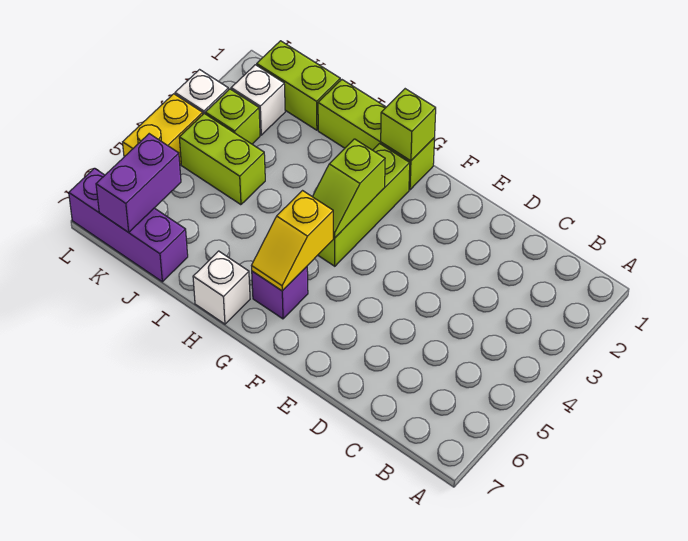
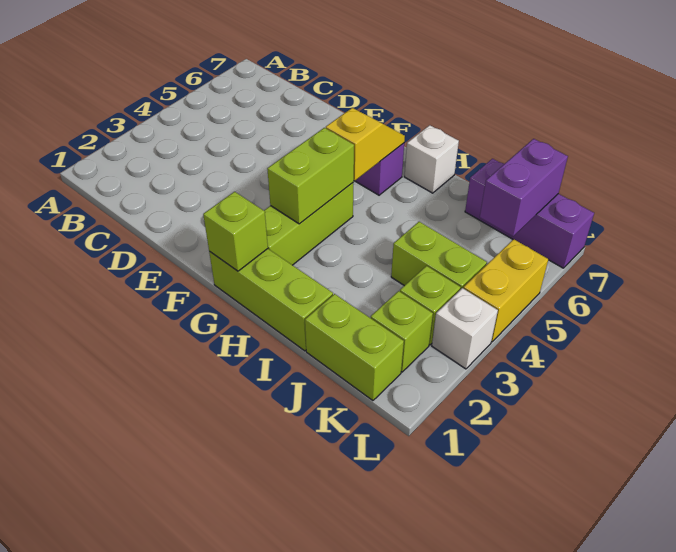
lime slope G3:G4 level 2 top 3 -> lime brick G3:G4 level 2
white brick K2 level 1 -> lime brick K2 level 1

